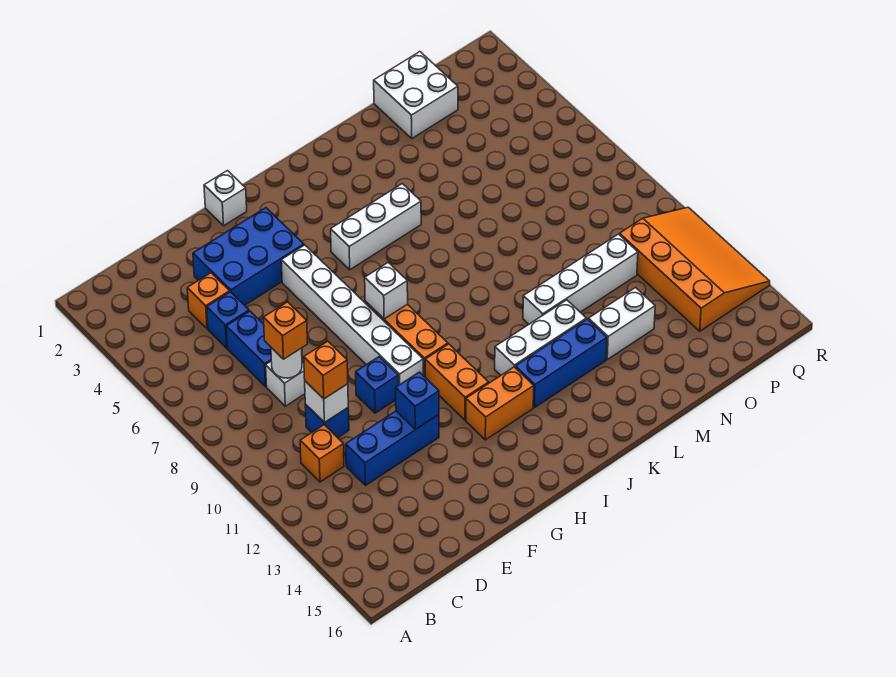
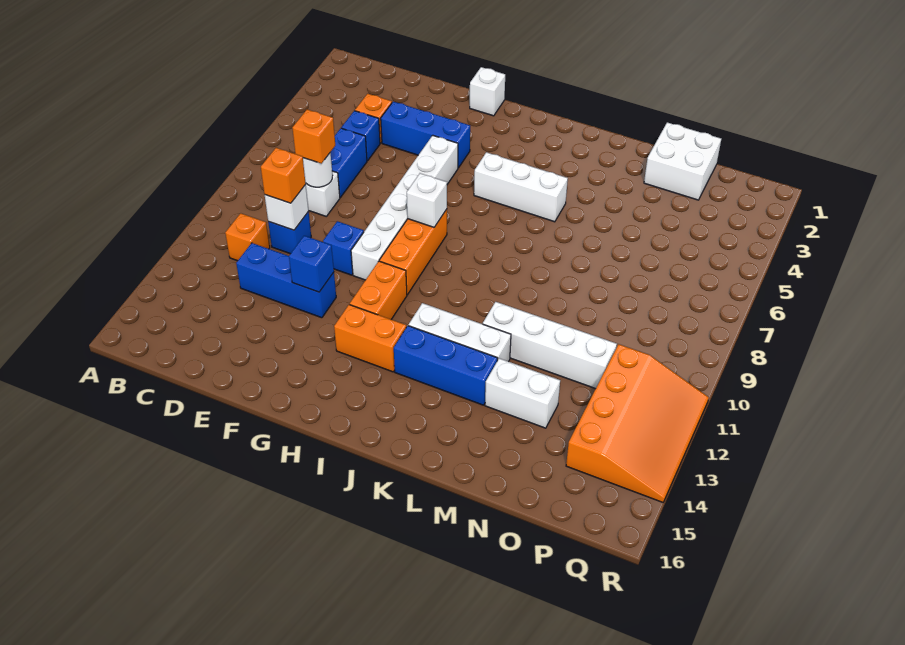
blue brick E3:G4 level 1 -> blue brick E4:G4 level 1

